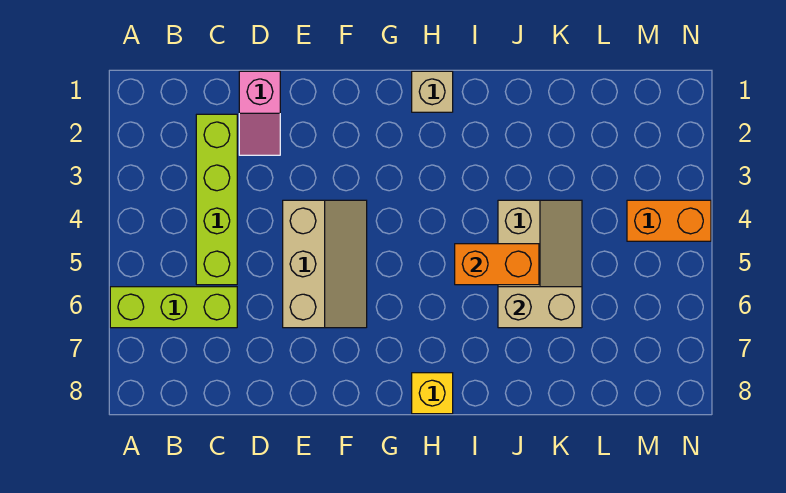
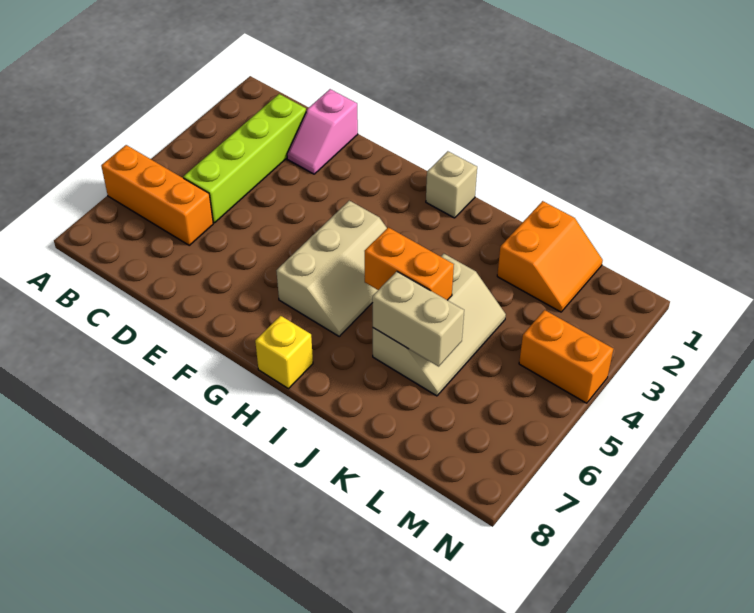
lime brick A6:C6 level 1 -> orange brick A6:C6 level 1
tan slope E4:F6 level 1 top E -> tan slope G4:H6 level 1 top G
none -> orange slope K1:L2 level 1 top K

